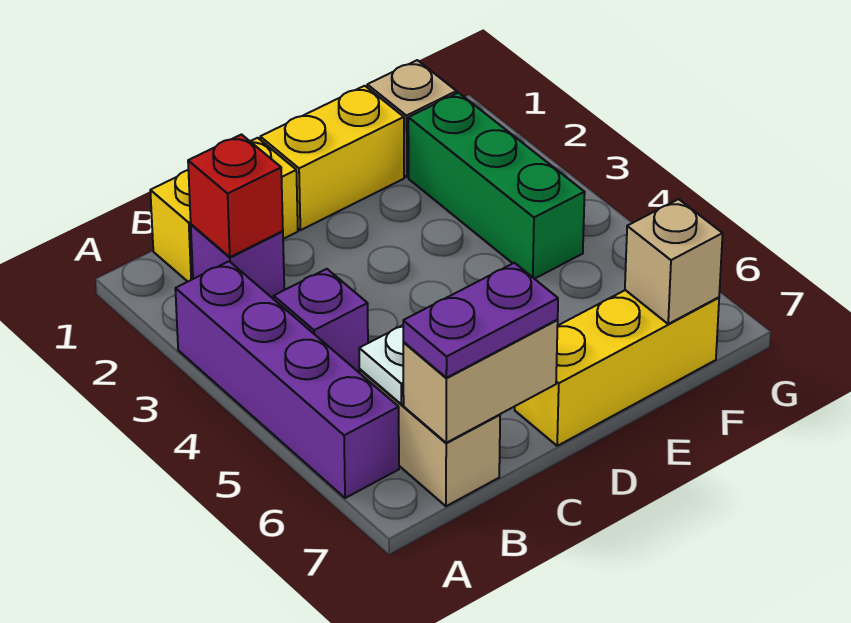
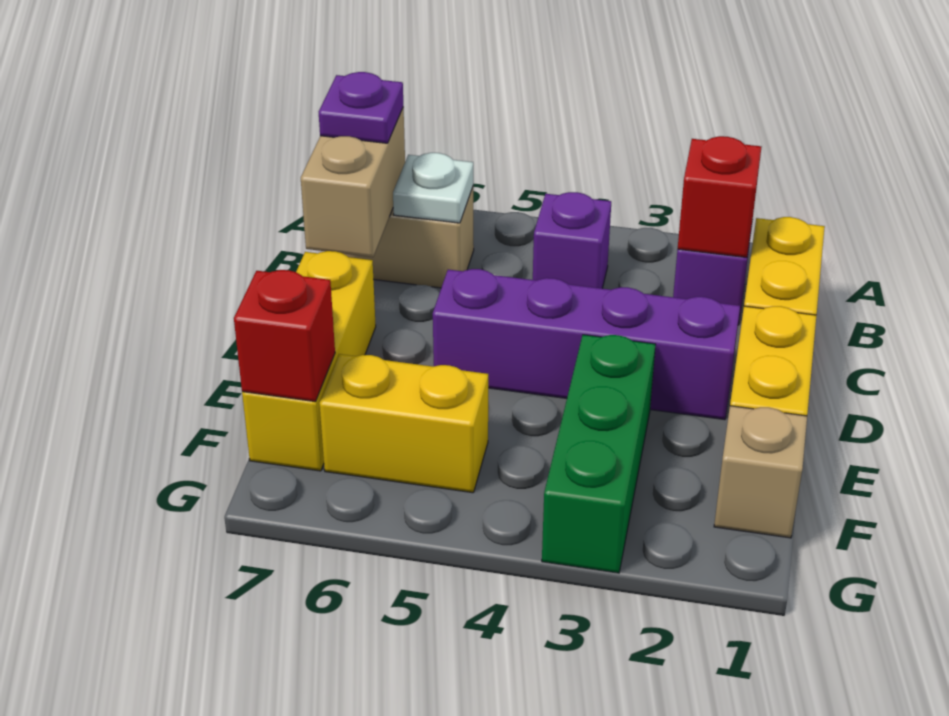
purple brick A3:A6 level 1 -> purple brick D2:D5 level 1
purple plate B7:C7 level 3 -> purple plate B7 level 3
green brick F2:F4 level 1 -> green brick E3:G3 level 1
none -> yellow brick F5:F6 level 1
tan brick F7 level 2 -> red brick F7 level 2

